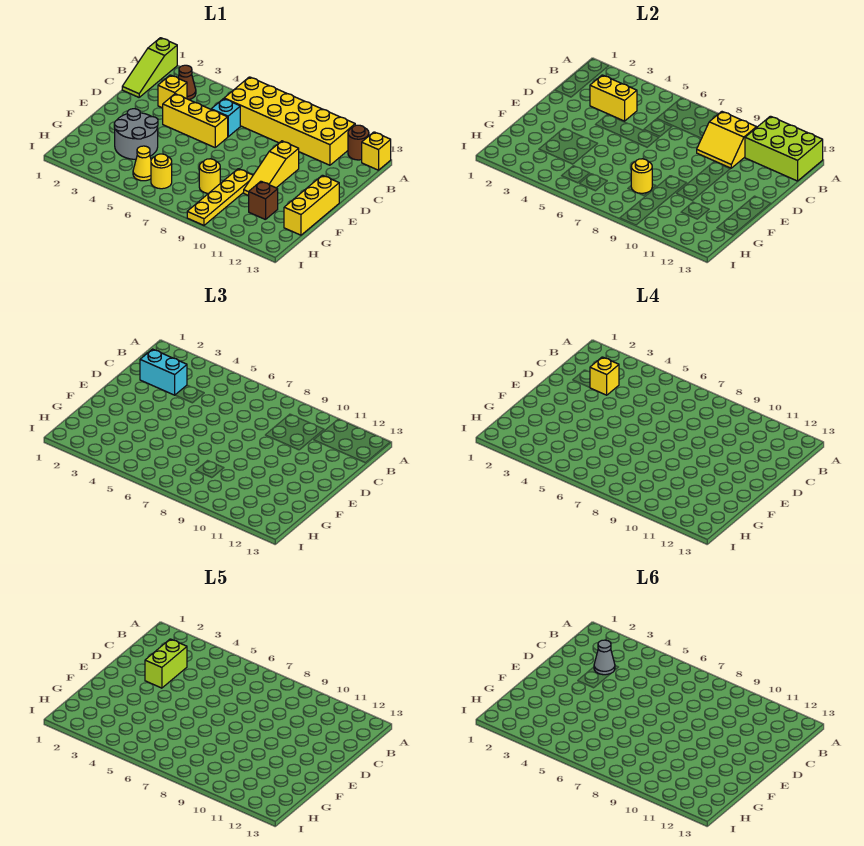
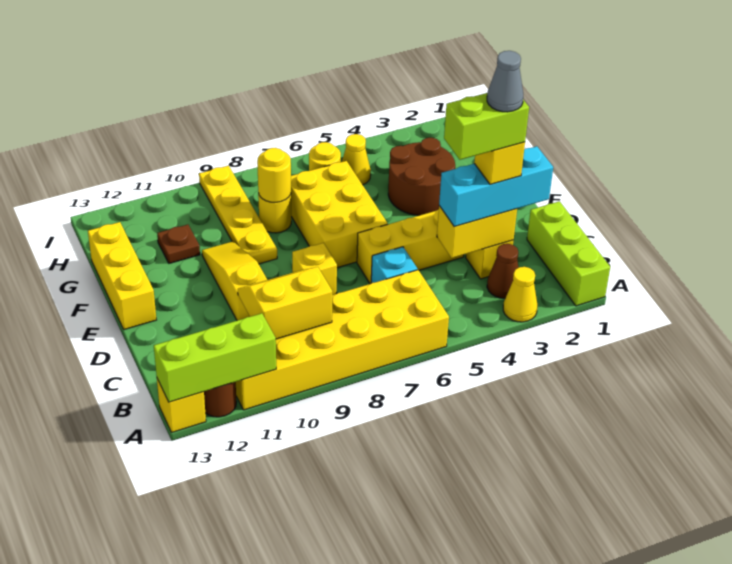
lime slope A1:C1 level 1 top A -> lime brick A1:C1 level 1
none -> yellow cone A3 level 1
lime brick A11:B13 level 2 -> lime brick A11:A13 level 2
cyan brick C2:C3 level 3 -> cyan brick C2:C4 level 3
lime brick C3:D3 level 5 -> lime brick C3:C4 level 5
none -> yellow brick D8 level 1
none -> yellow brick E6:G7 level 1
grey round brick F3:G4 level 1 -> brown round brick F3:G4 level 1
brown brick G11 level 1 -> brown plate G11 level 1

